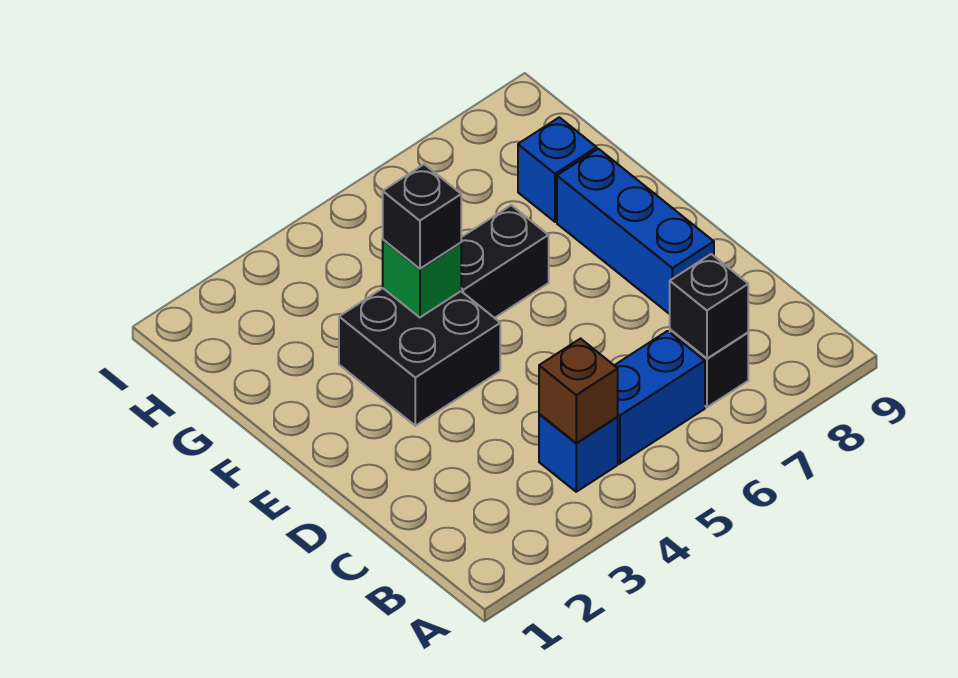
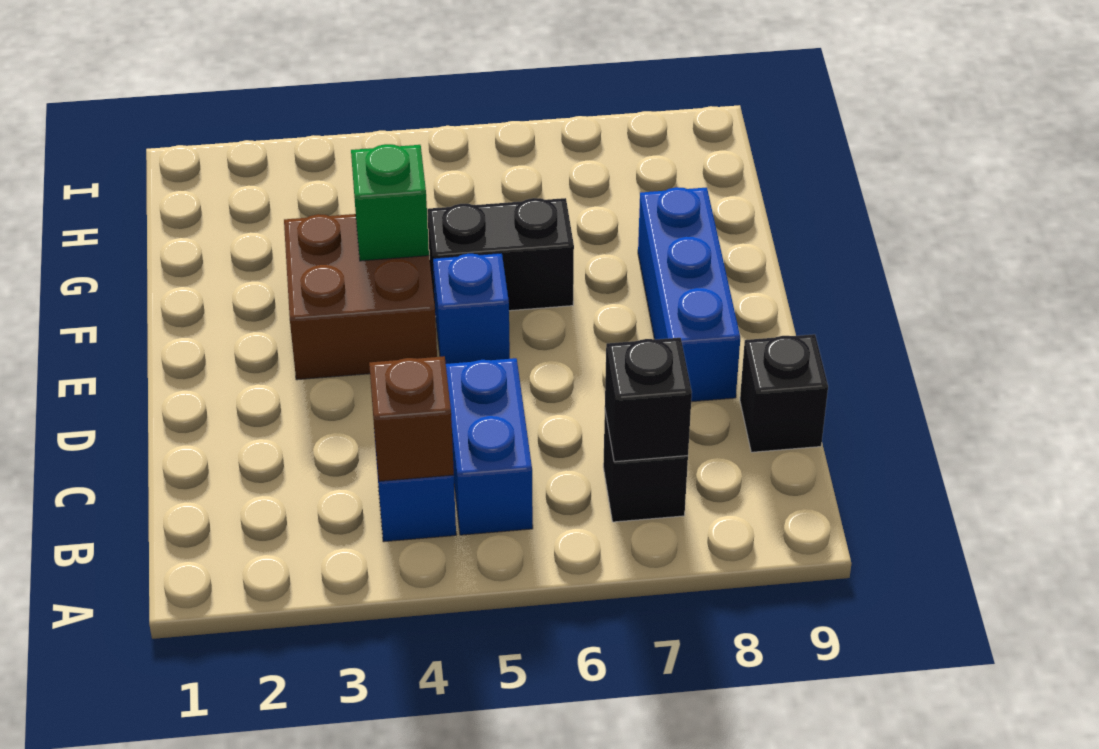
blue brick B5:B6 level 1 -> blue brick B5:C5 level 1
black brick E3:F4 level 1 -> brown brick E3:F4 level 1
black brick F4 level 3 -> black brick C9 level 1
blue brick G8 level 1 -> blue brick E5 level 1

